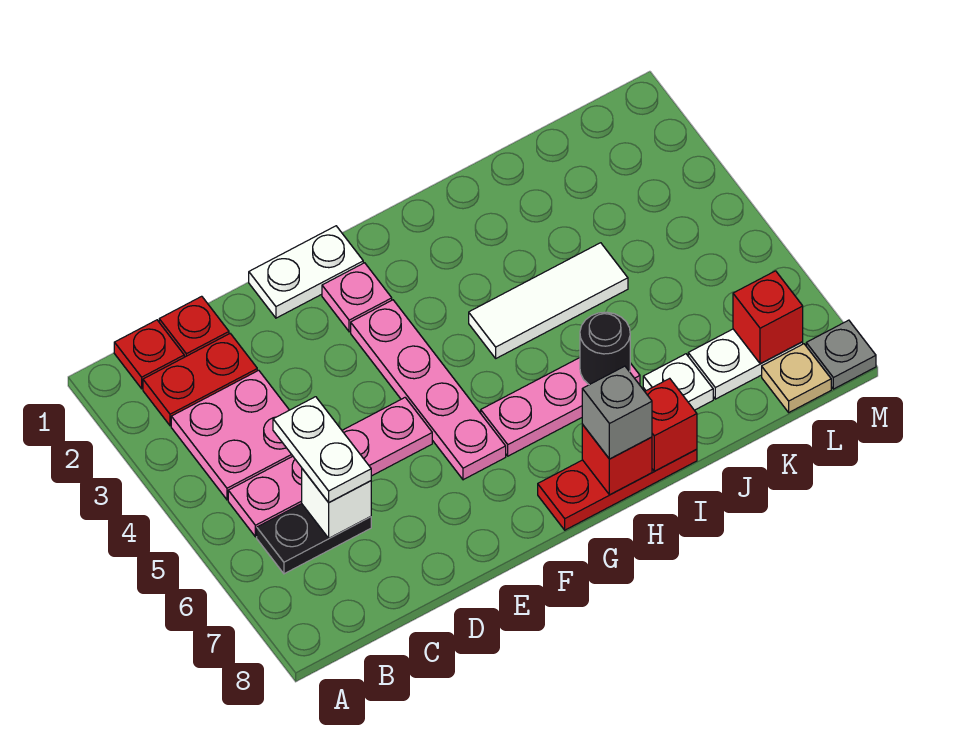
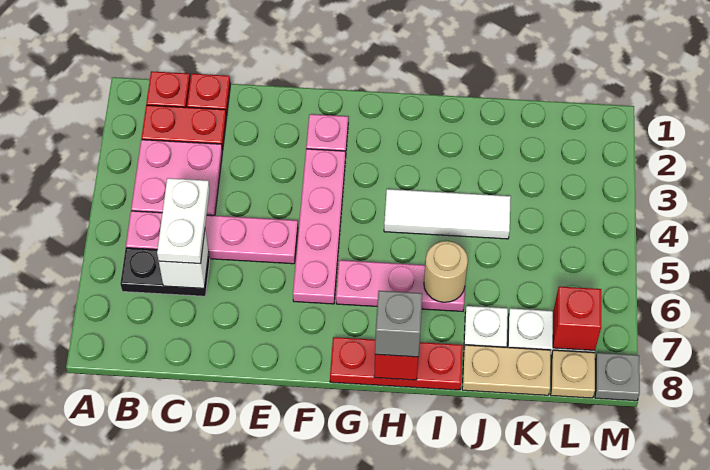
white plate E1:F1 level 1 -> none
black round brick I6 level 2 -> tan round brick I6 level 2
red brick I8 level 2 -> none
none -> tan plate J8:K8 level 1

